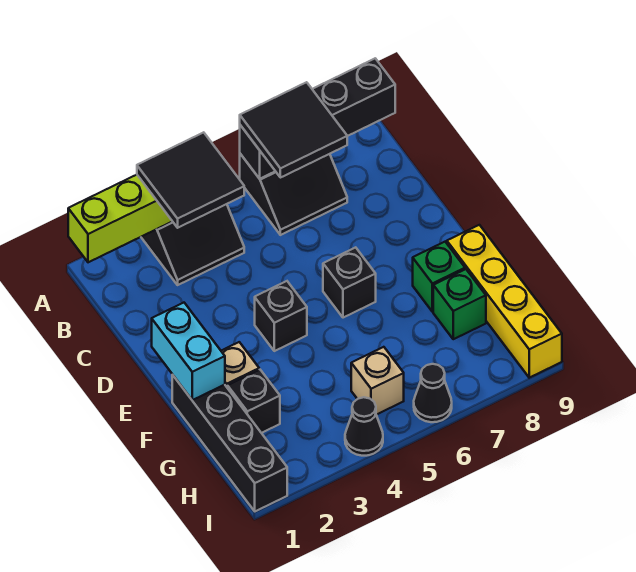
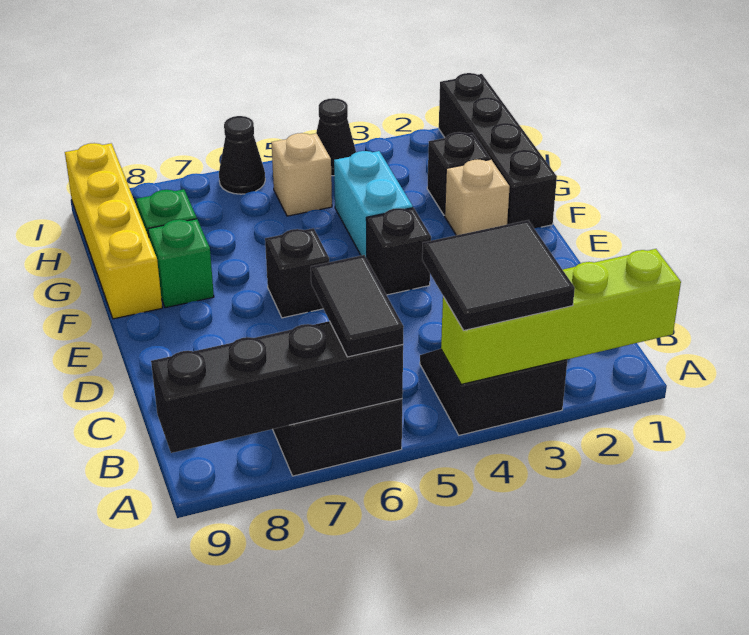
black tile A6:B7 level 3 -> black tile A6:B6 level 3
cyan brick E1:F1 level 2 -> cyan brick F4:G4 level 1

